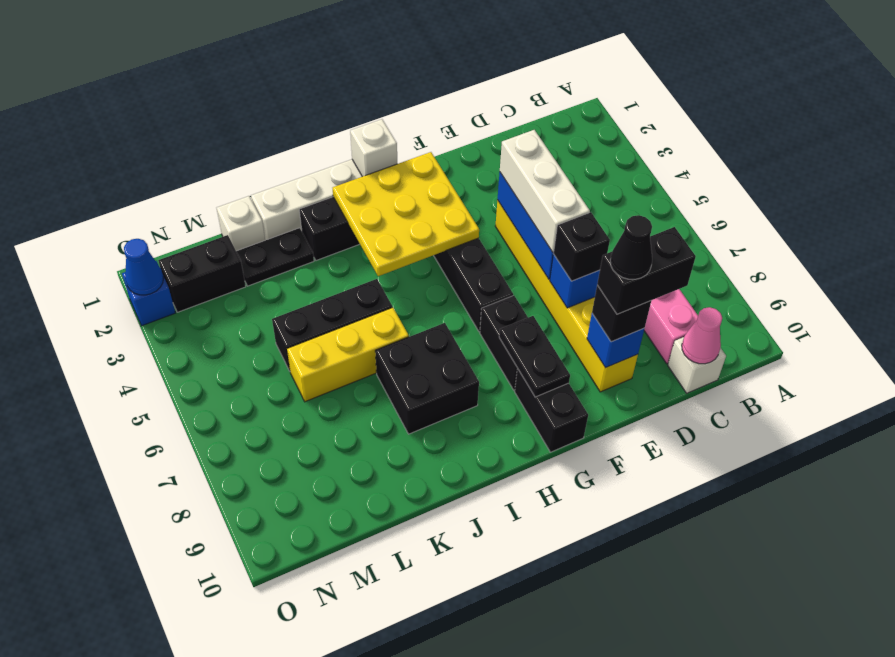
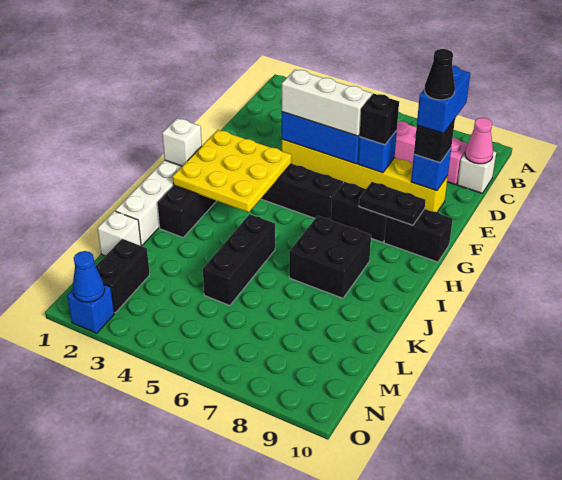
black brick D9:E9 level 4 -> blue brick D9:E9 level 4
yellow brick J6:L6 level 1 -> none
black plate K2:L2 level 1 -> none

